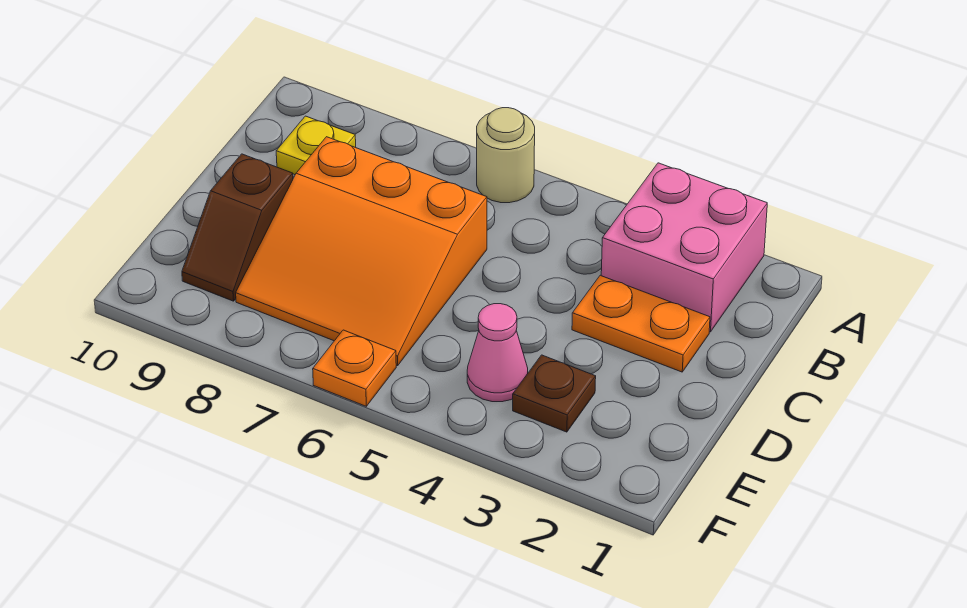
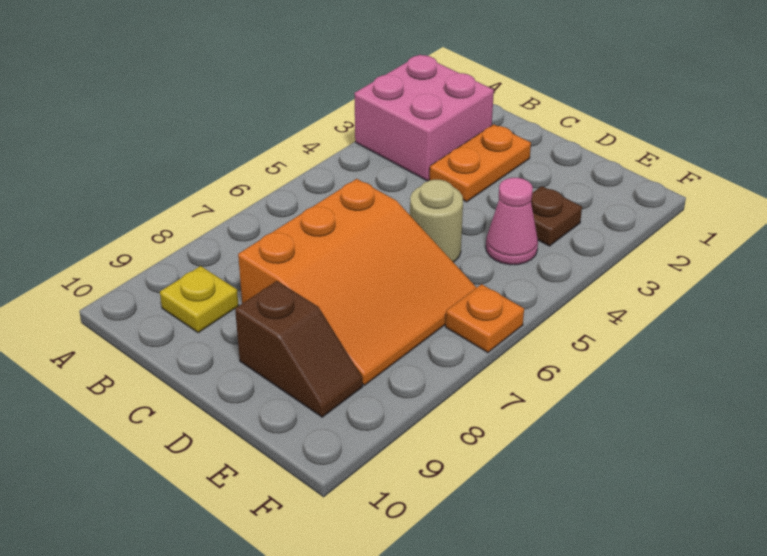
tan round brick A6 level 1 -> tan round brick D5 level 1

